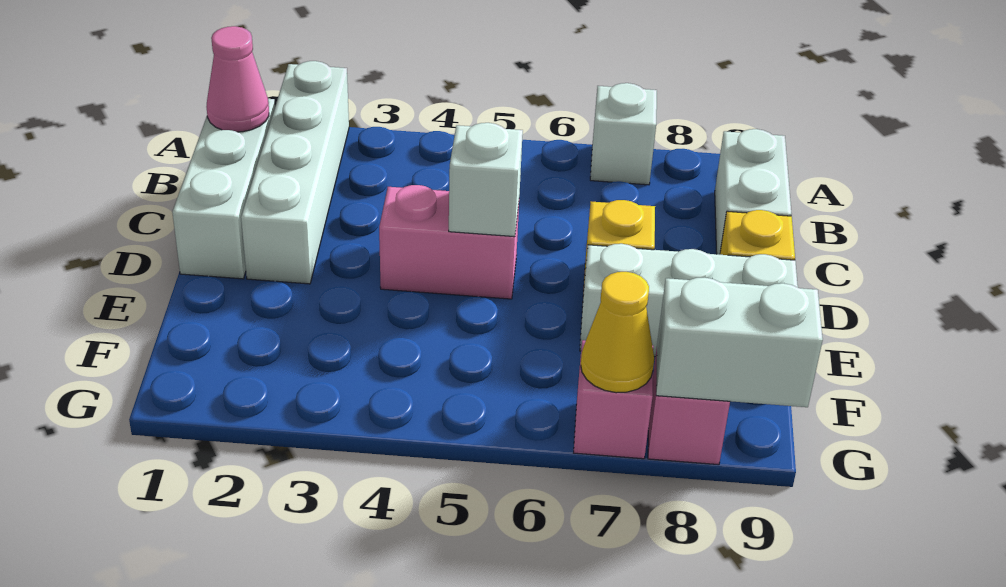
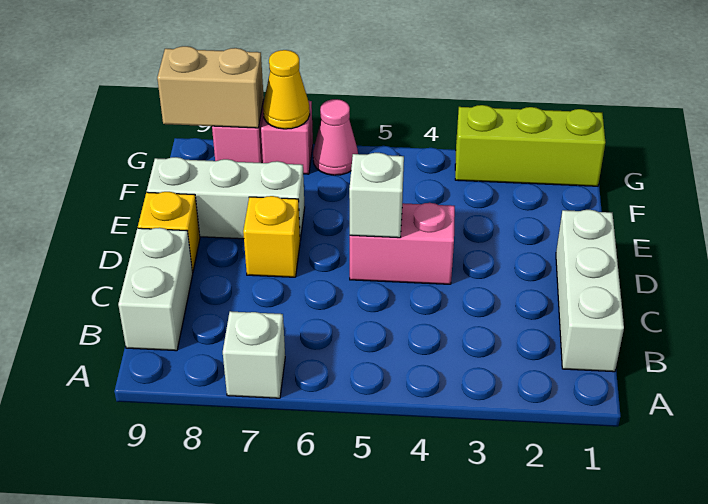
white brick A2:D2 level 1 -> none
pink cone B1 level 2 -> pink cone G6 level 1
none -> lime brick G1:G3 level 1
white brick G8:G9 level 2 -> tan brick G8:G9 level 2

